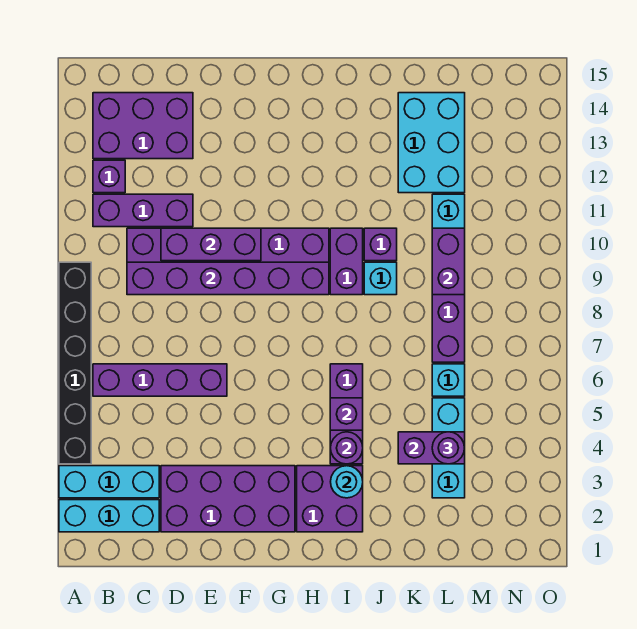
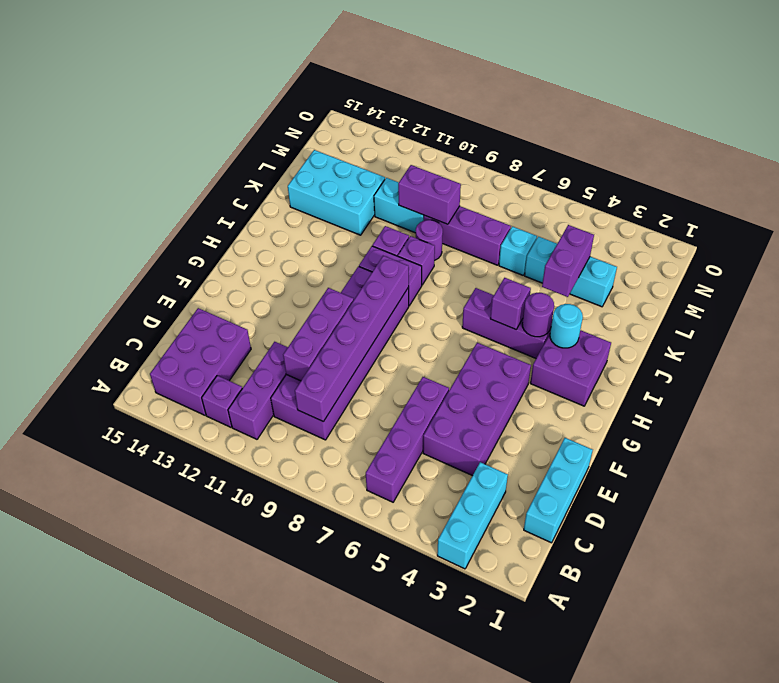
cyan brick A2:C2 level 1 -> cyan brick C1:E1 level 1
black brick A4:A9 level 1 -> none
purple brick D2:G3 level 1 -> purple brick D4:G5 level 1
cyan brick J9 level 1 -> purple brick J9 level 1
purple round brick L4 level 3 -> purple round brick K9 level 1

